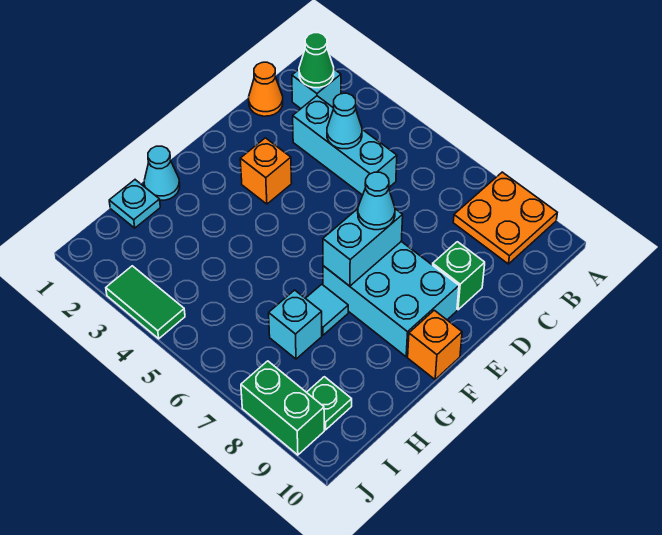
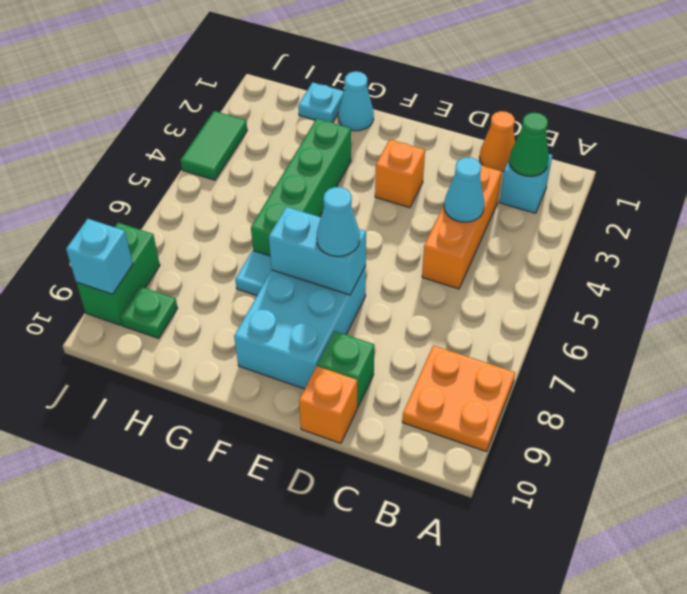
cyan brick C3:C5 level 1 -> orange brick C3:C5 level 1
orange brick F10 level 1 -> orange brick D10 level 1
none -> green brick G3:G6 level 1
cyan brick H7 level 1 -> cyan brick J9 level 2

